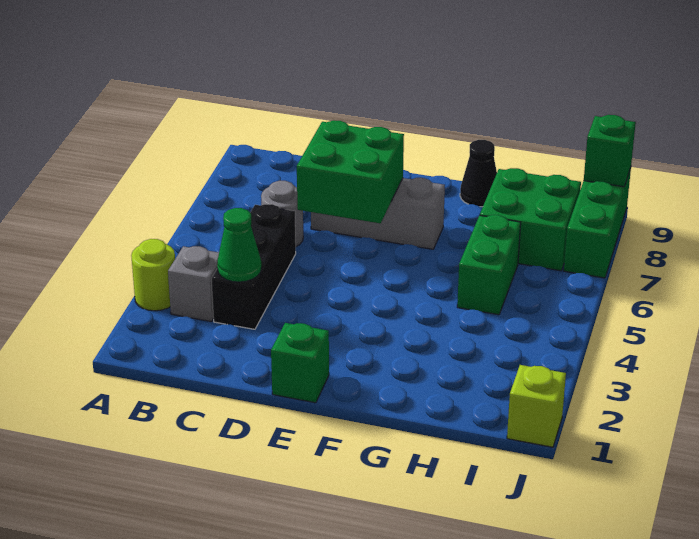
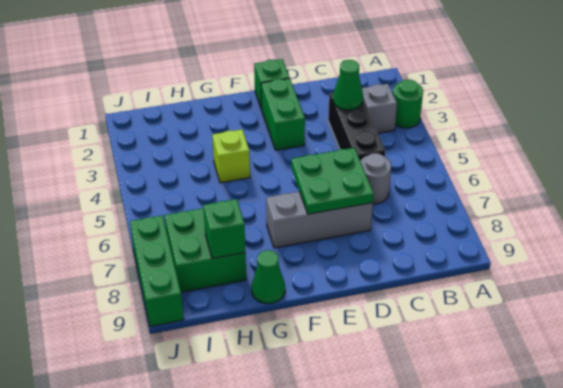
lime round brick A3 level 1 -> green round brick A3 level 1
green brick D6:E7 level 2 -> green plate D6:E7 level 2
black cone G9 level 1 -> green cone G9 level 1
green brick H5:H6 level 1 -> green brick E2:E3 level 1
lime brick J1 level 1 -> lime brick G4 level 1
green brick J9 level 2 -> green brick H8 level 2

